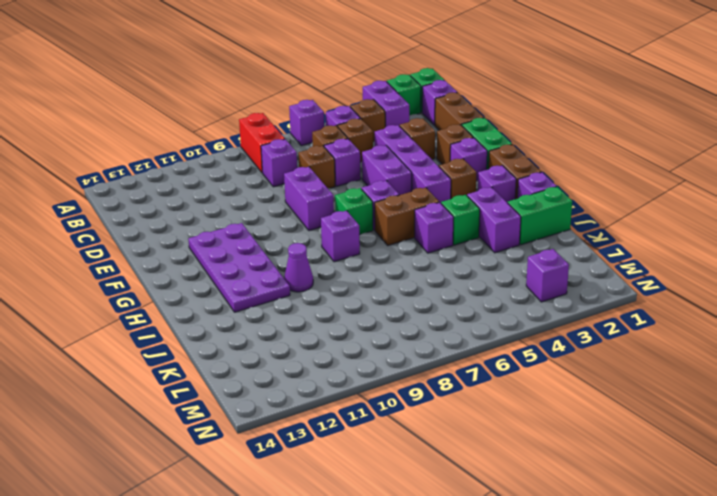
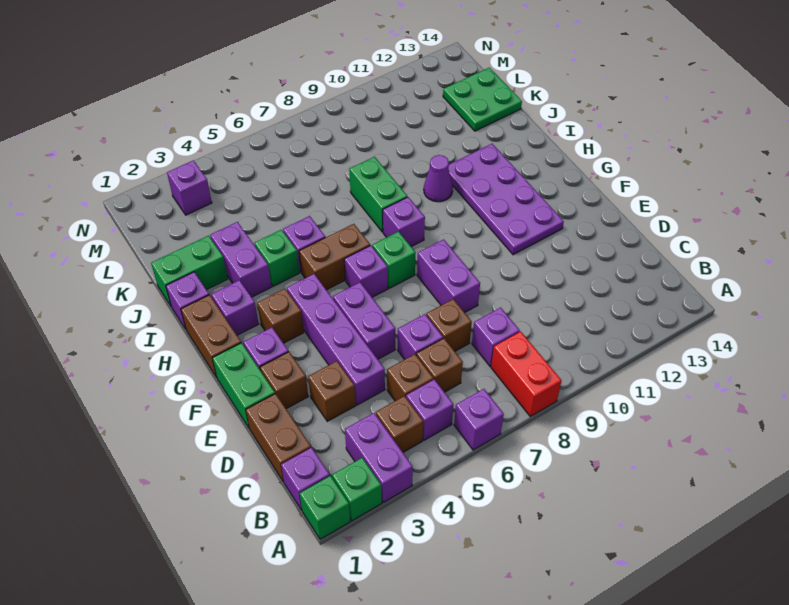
none -> green brick I8:J8 level 1
none -> green plate K13:L14 level 1

